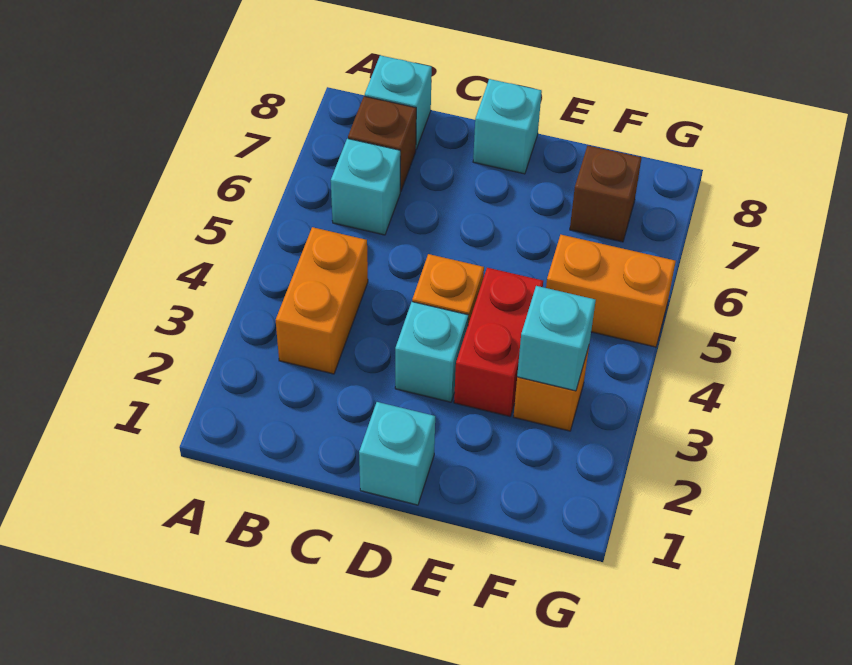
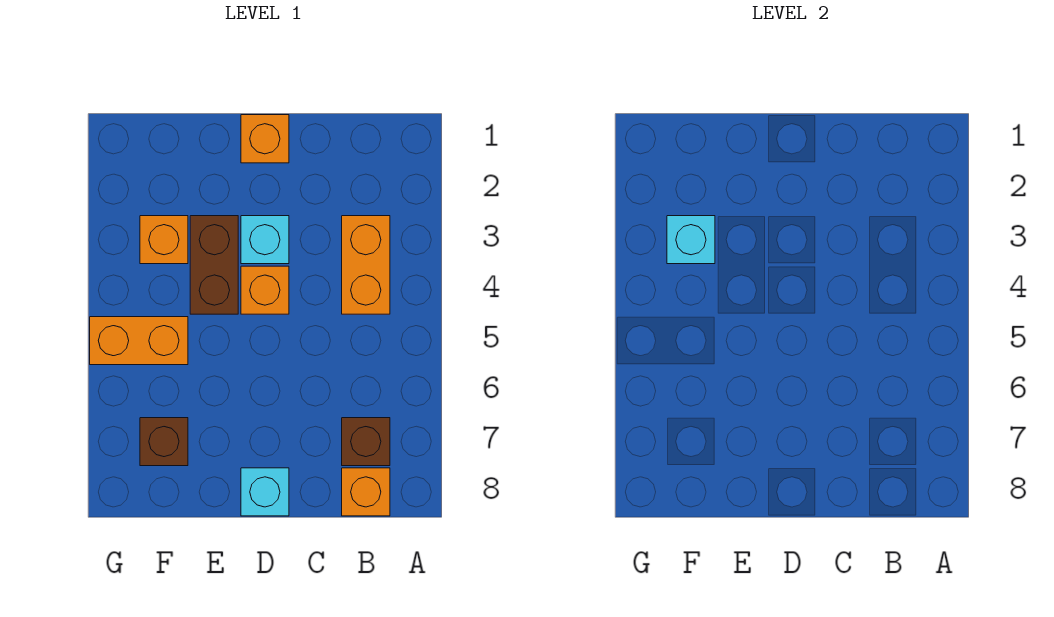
cyan brick B6 level 1 -> none
cyan brick B8 level 1 -> orange brick B8 level 1
cyan brick D1 level 1 -> orange brick D1 level 1
red brick E3:E4 level 1 -> brown brick E3:E4 level 1

